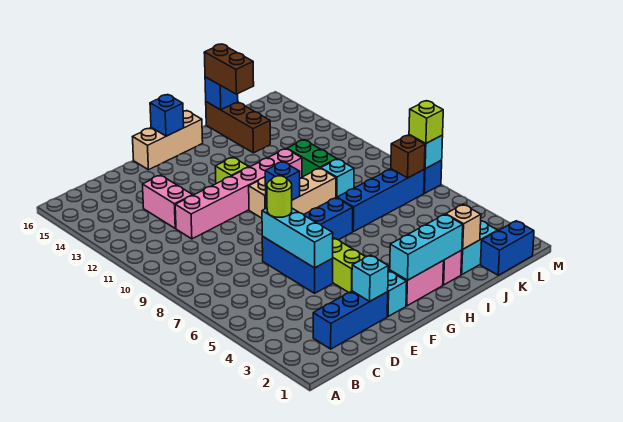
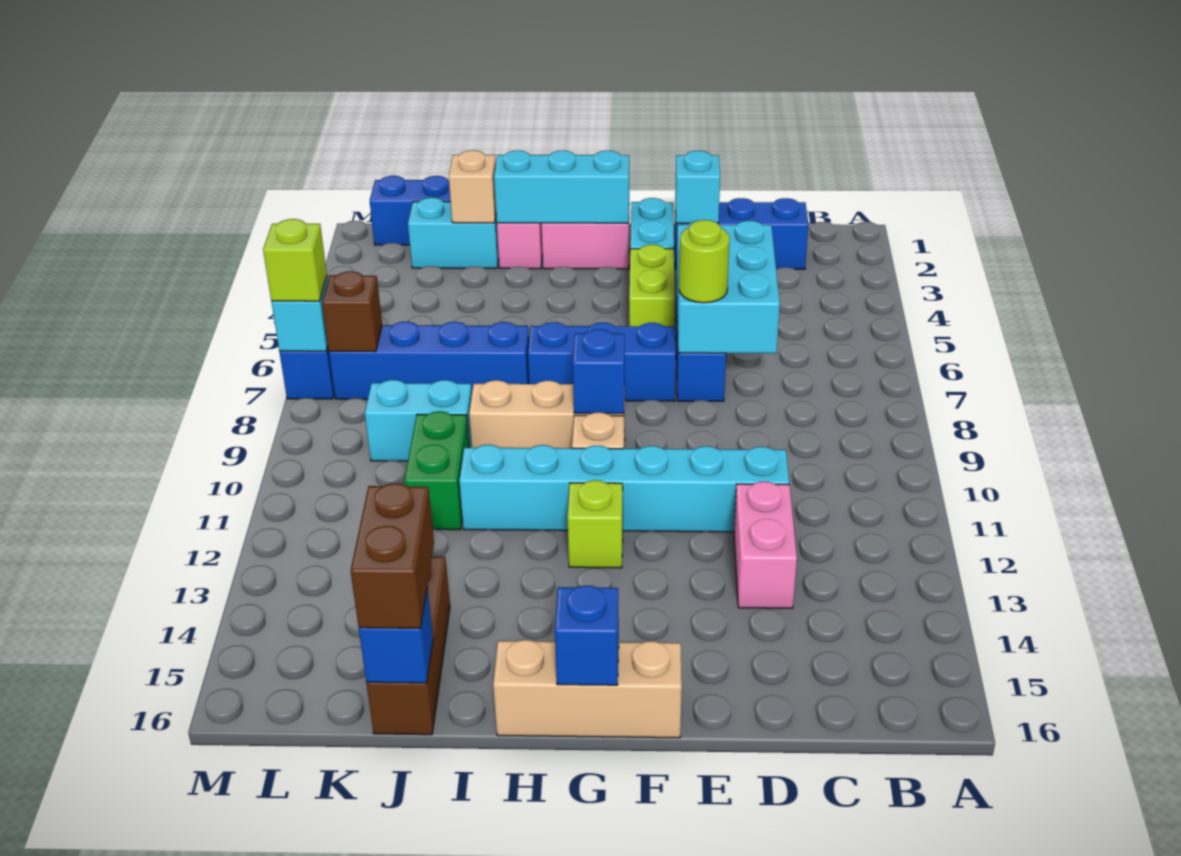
pink brick D11:I11 level 1 -> cyan brick D11:I11 level 1
cyan brick E5:E7 level 2 -> cyan brick D5:E7 level 2
cyan brick J9 level 1 -> cyan brick J9:K9 level 1

